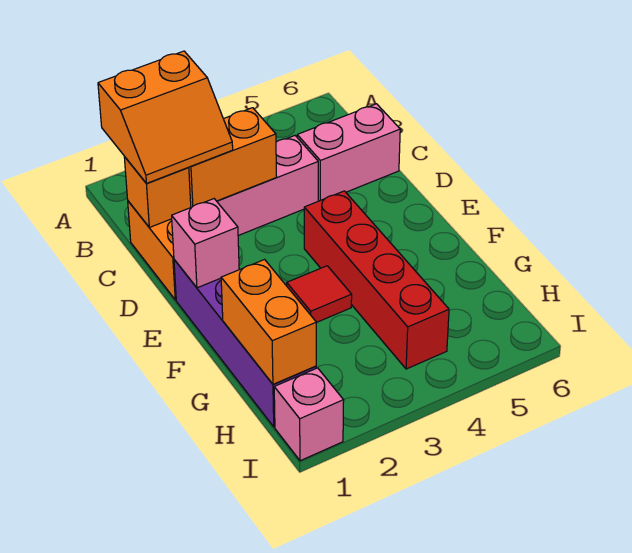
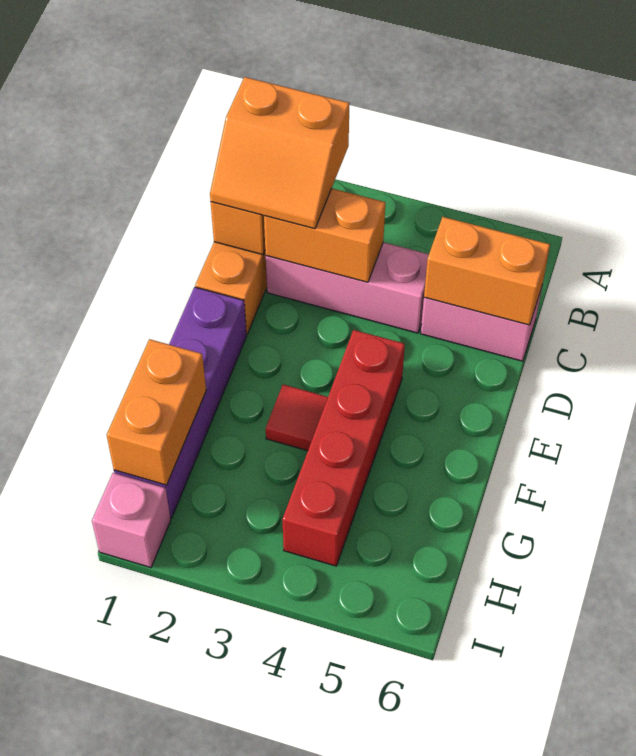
none -> orange brick C5:C6 level 2
pink brick E1 level 2 -> none

